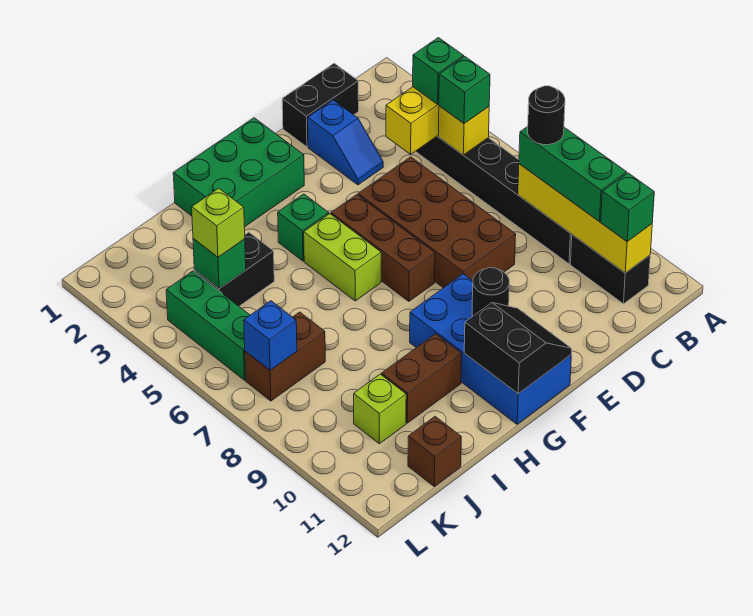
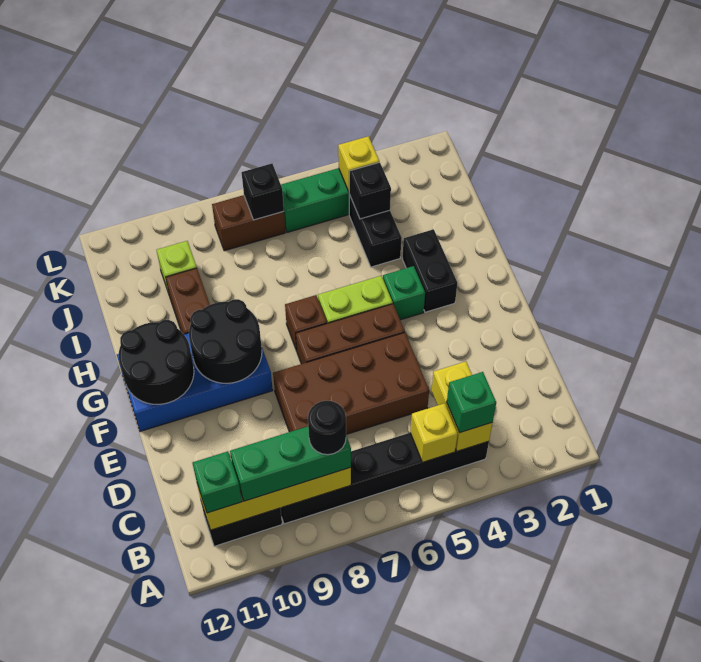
green brick B5 level 3 -> none
black brick C1:D1 level 1 -> black brick G3:H3 level 1
blue slope D2:D3 level 1 top 2 -> none
green brick F1:H2 level 1 -> none
black round brick F10 level 2 -> black round brick F9:G10 level 2
black slope F11:G12 level 2 top G -> black round brick F11:G12 level 2
green brick J4 level 2 -> black brick J4 level 2
lime brick J4 level 3 -> none
brown brick J7:K7 level 1 -> brown brick K7:K8 level 1
brown brick J12 level 1 -> brown brick G7 level 1
none -> yellow brick K4 level 2
blue brick K7 level 2 -> black brick K7 level 2

